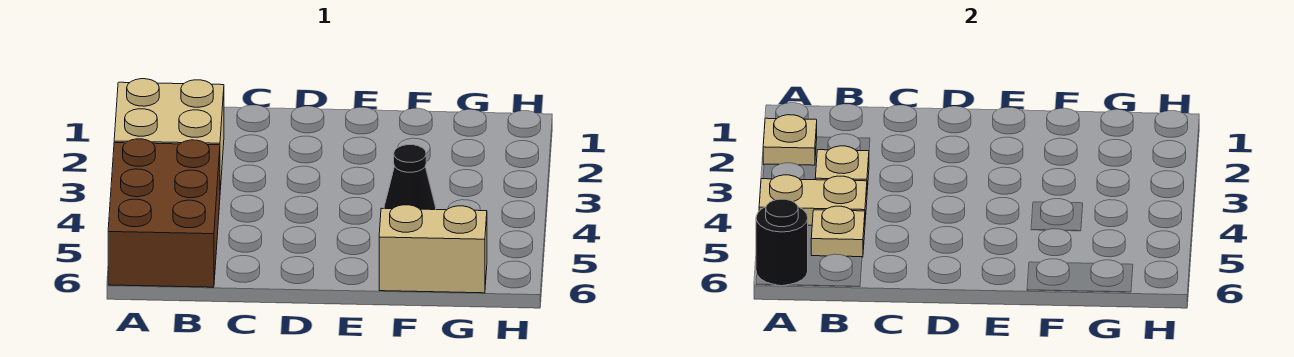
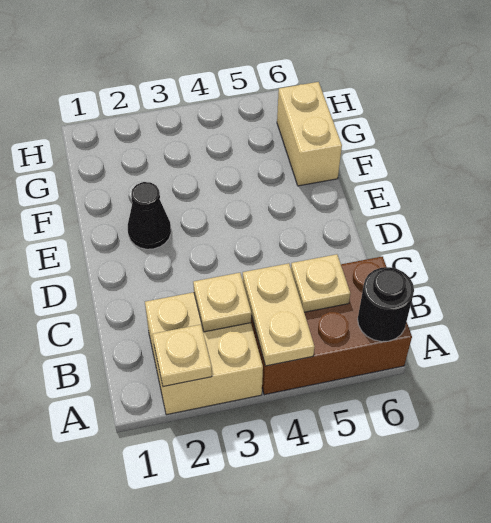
black cone F4 level 1 -> black cone E2 level 1

